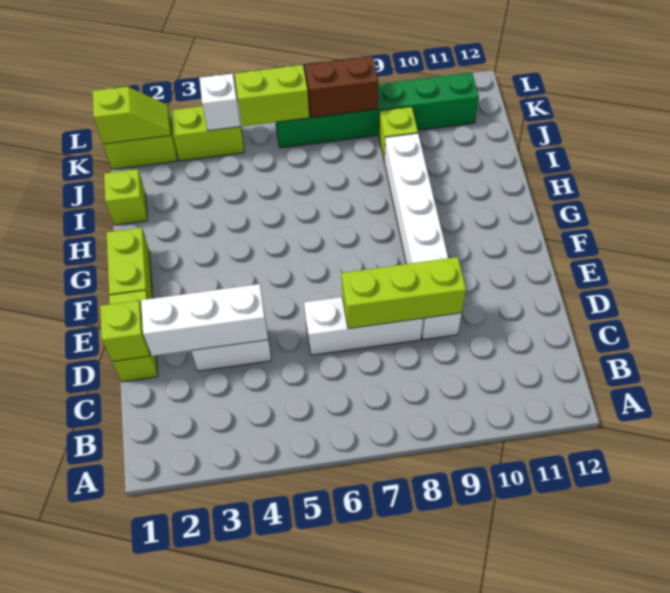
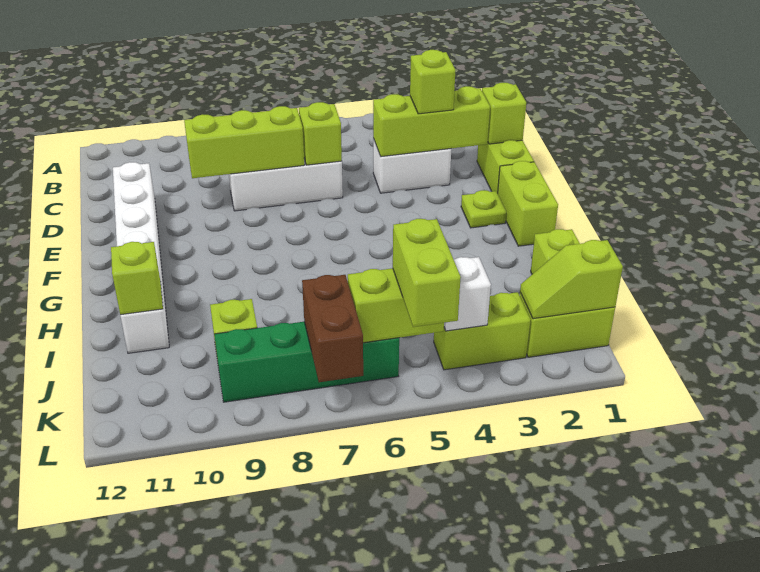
white brick D2:D4 level 2 -> lime brick D2:D4 level 2
none -> lime brick D3 level 3
none -> lime brick D6 level 2
white brick D9:I9 level 1 -> white brick D11:I11 level 1
none -> lime plate F2 level 1
none -> lime brick I11 level 2
none -> lime brick K5:L5 level 3
green brick K6:K11 level 1 -> green brick K6:K9 level 1
brown brick K7:K8 level 2 -> brown brick K7:L7 level 2

